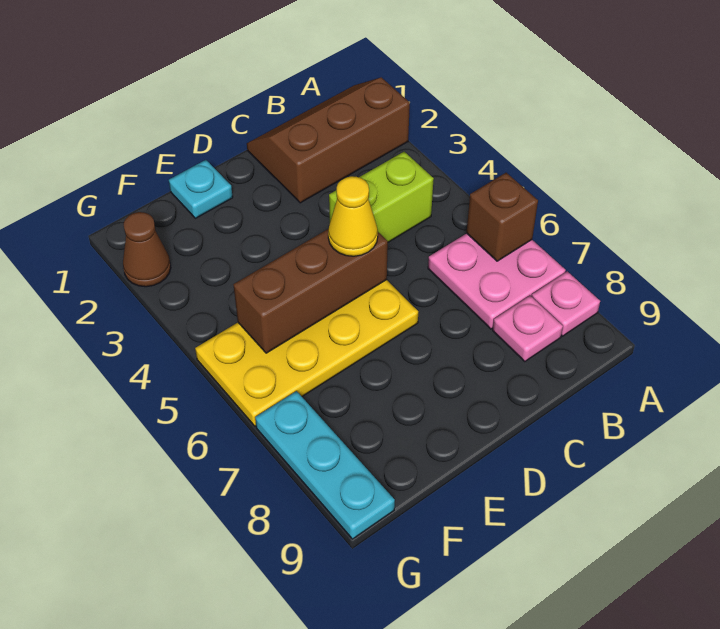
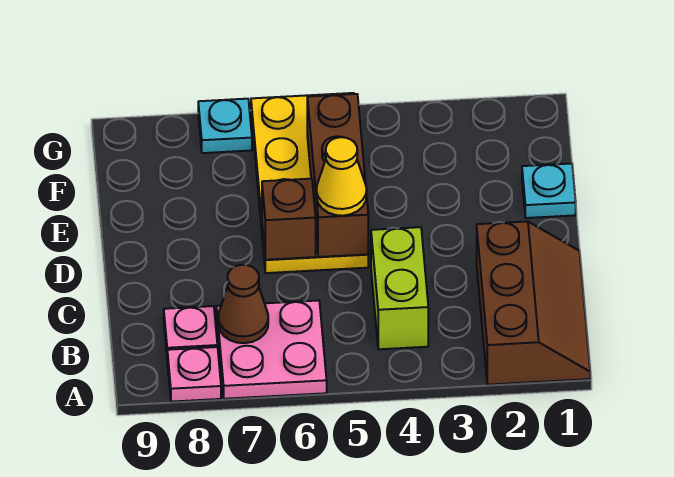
brown brick A6 level 2 -> brown brick D6 level 2
brown cone G2 level 1 -> brown cone B7 level 2
cyan plate G7:G9 level 1 -> cyan plate G7 level 1

